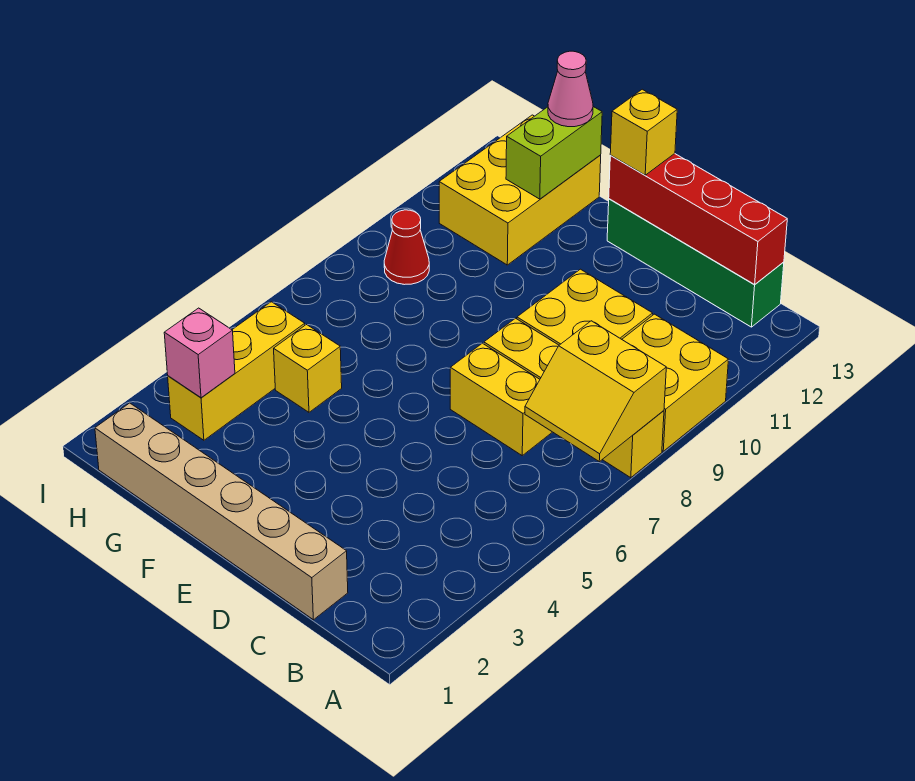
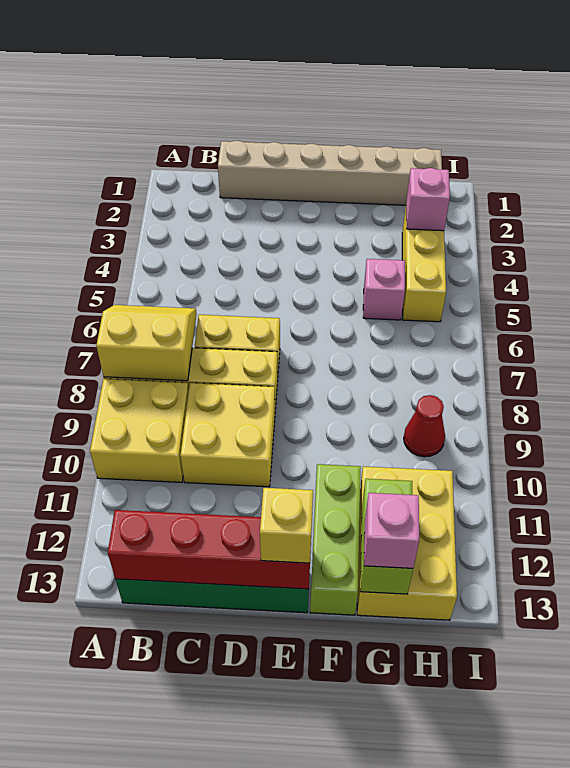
none -> lime brick F11:F13 level 1
yellow brick G5 level 1 -> pink brick G5 level 1
pink cone G13 level 3 -> pink brick G13 level 3

